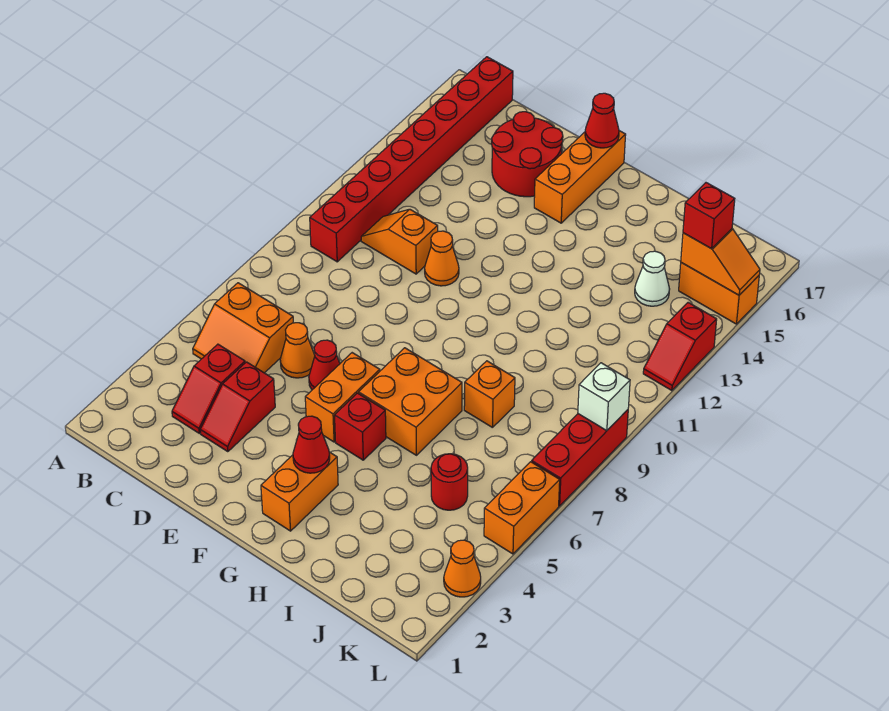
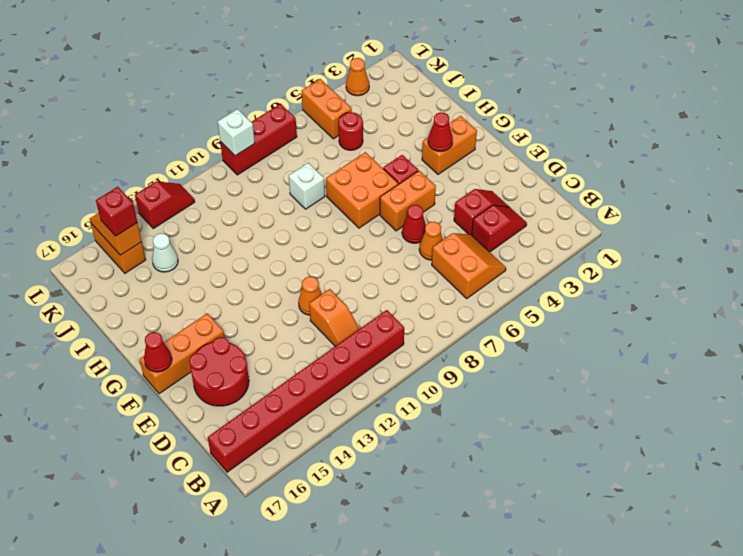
orange brick I8 level 1 -> white brick I8 level 1
orange brick L5:L6 level 1 -> orange brick K5:L5 level 1

